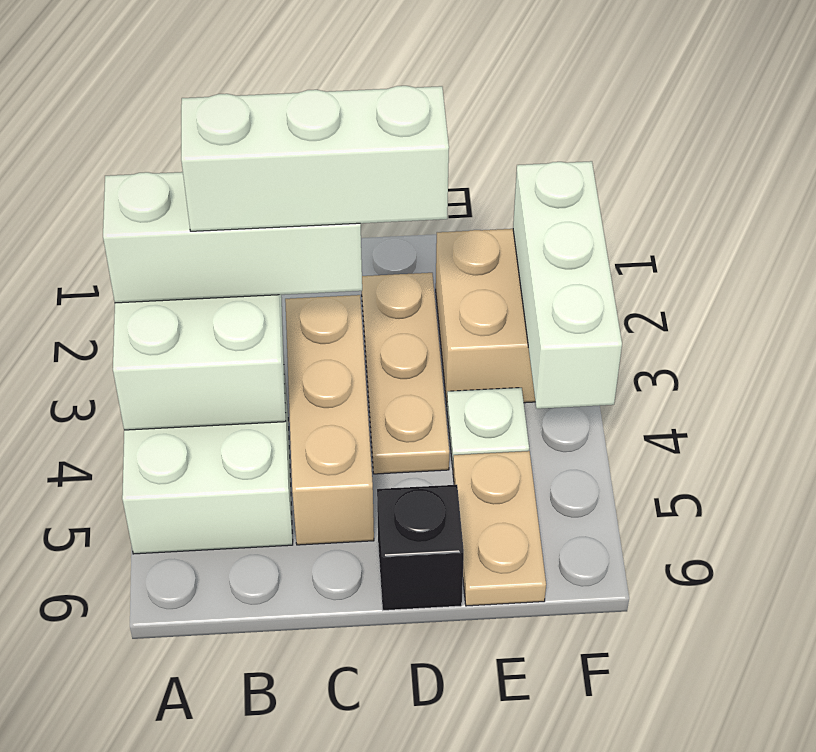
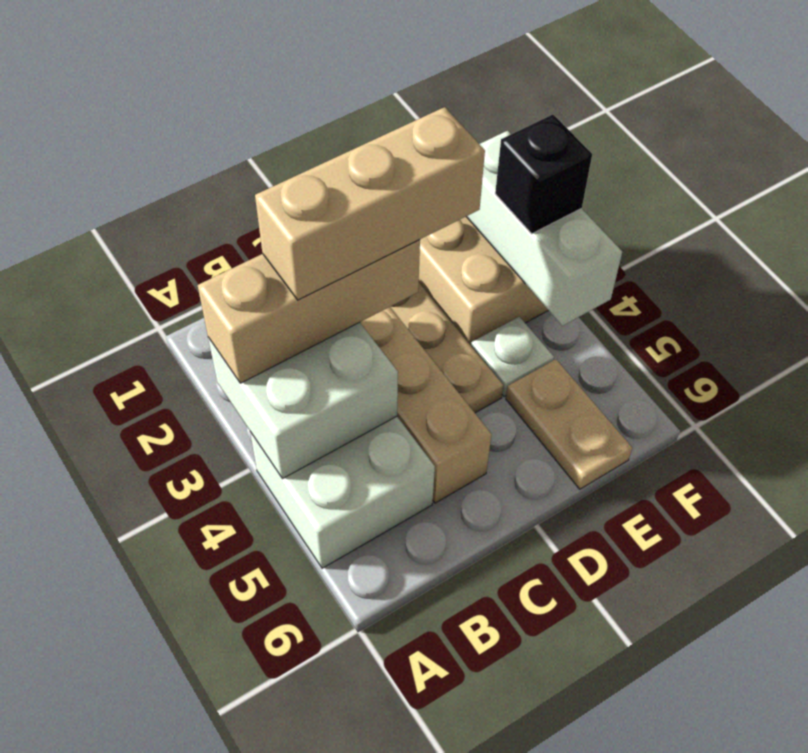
white brick A3:C3 level 3 -> tan brick A3:C3 level 3
white brick B3:D3 level 4 -> tan brick B3:D3 level 4
black brick D6 level 1 -> black brick F3 level 3

